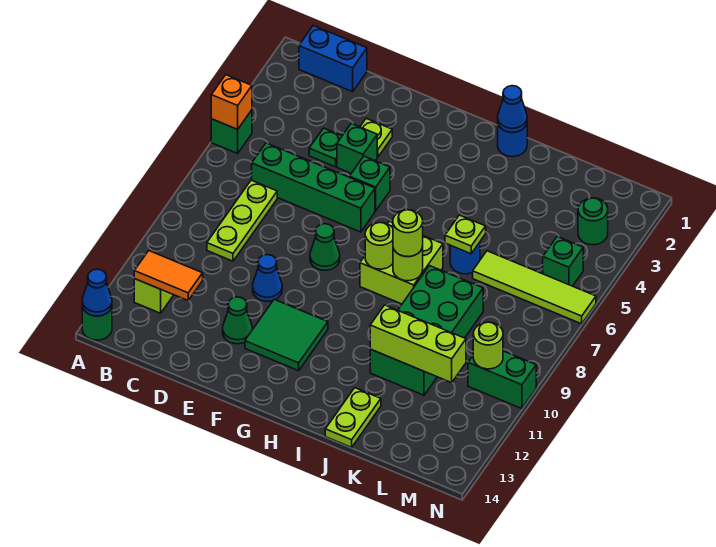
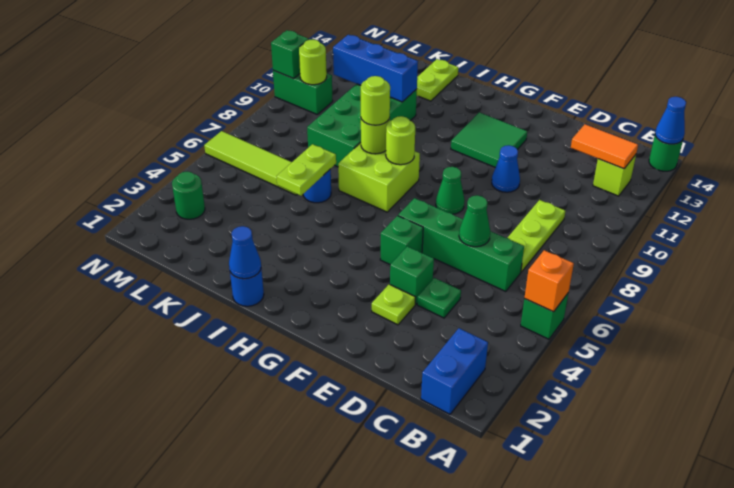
blue brick B1:C1 level 1 -> blue brick B1:B2 level 1
green cone E12 level 1 -> green cone D6 level 2
lime plate J6 level 2 -> lime plate J5:J6 level 2
lime brick J11:L11 level 2 -> blue brick J11:L11 level 2
green brick M5 level 1 -> green brick N10 level 2

